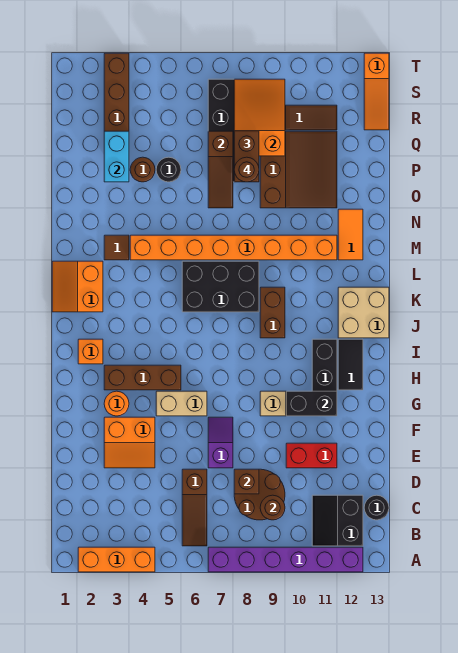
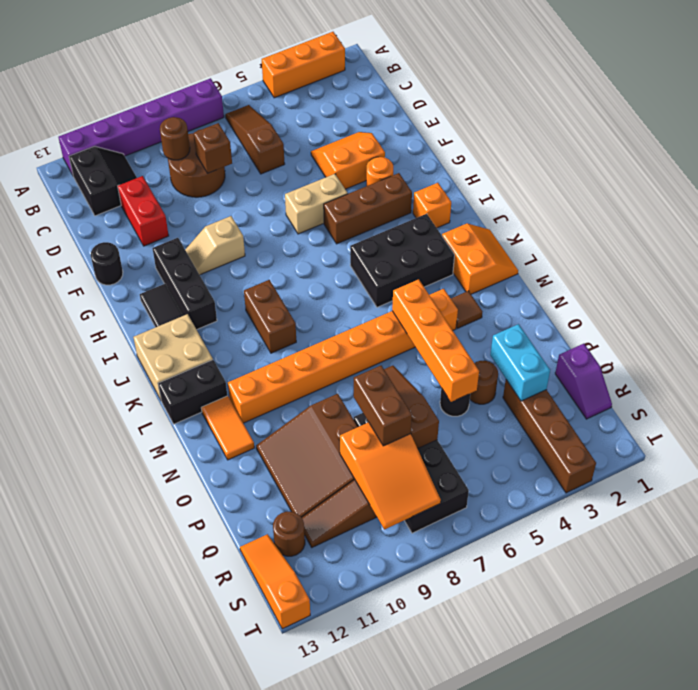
black round brick C13 level 1 -> black round brick F13 level 1
purple slope E7:F7 level 1 top E -> purple slope Q1:R1 level 1 top Q
red brick E10:E11 level 1 -> red brick D11:E11 level 1
black brick G10:G11 level 2 -> black brick L12:L13 level 1
black brick K6:L8 level 1 -> black brick J3:K5 level 1
none -> orange brick M5:P5 level 2
brown round brick P8 level 4 -> brown round brick R12 level 1

